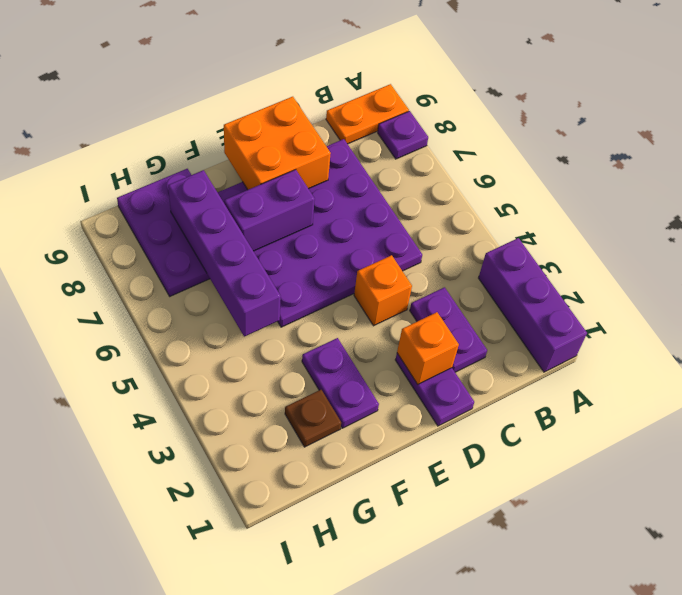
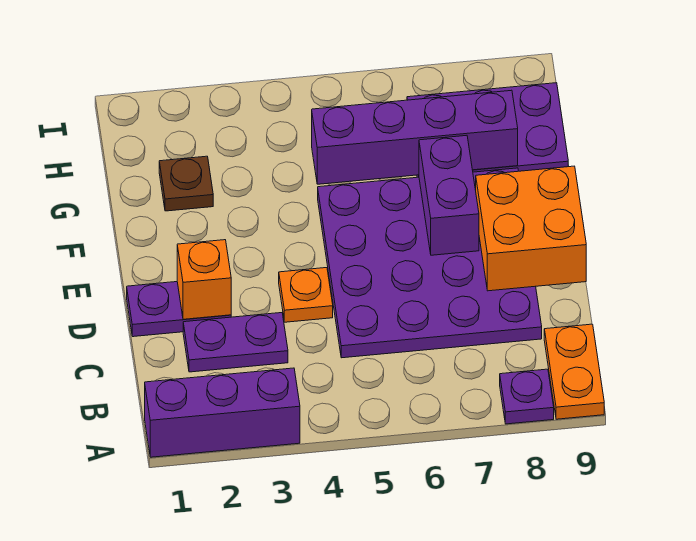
orange brick D4 level 1 -> orange plate D4 level 1
purple plate F2:F3 level 1 -> none

